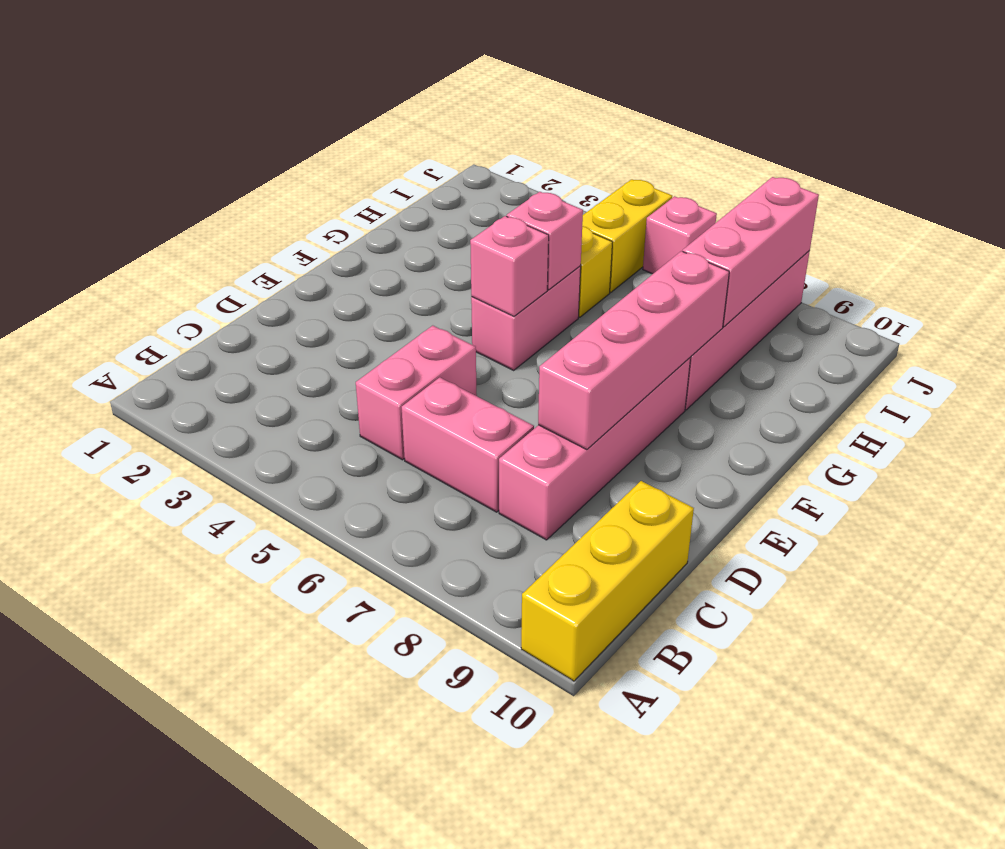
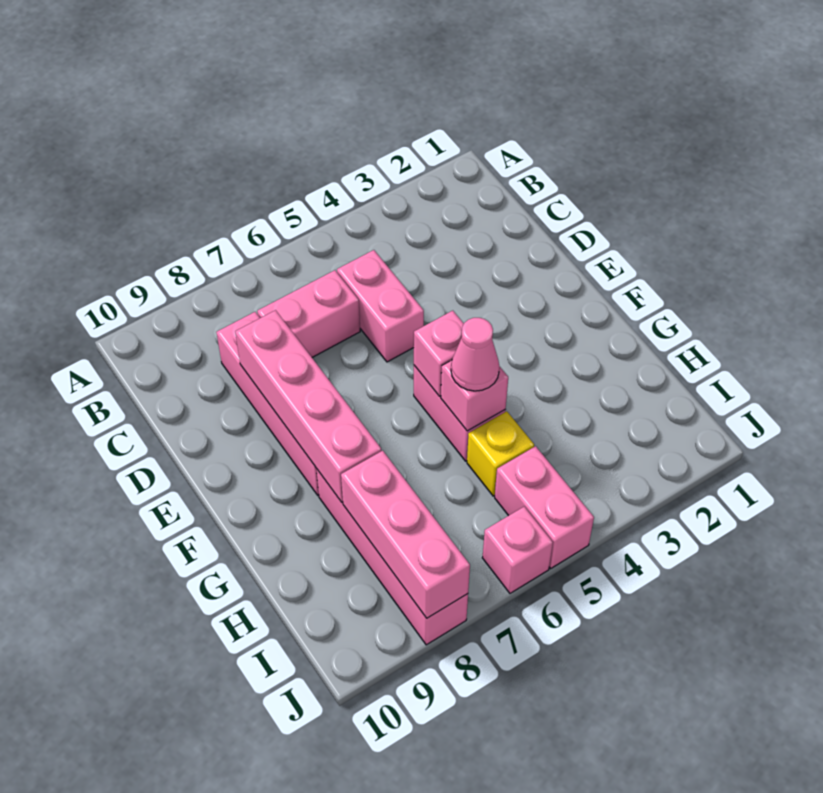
yellow brick A10:C10 level 1 -> none
none -> pink cone G5 level 3
yellow brick I5:J5 level 1 -> pink brick I5:J5 level 1

